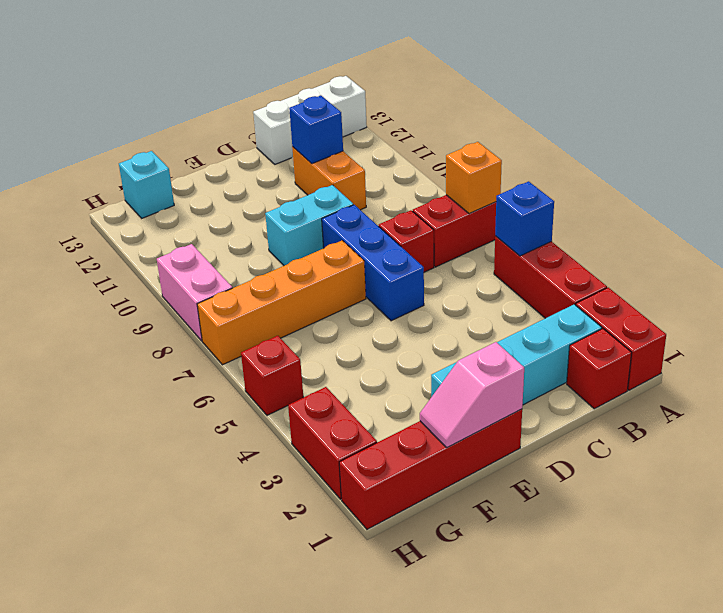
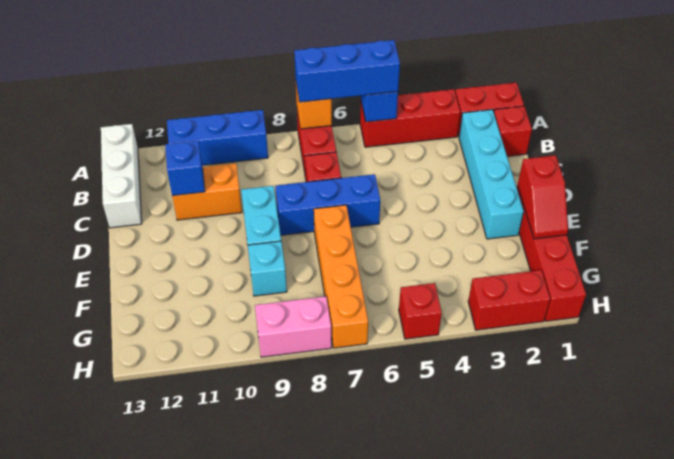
none -> blue brick A5:A7 level 3
none -> blue brick A9:A11 level 1
pink slope E1:F1 level 2 top E -> red slope E1:F1 level 2 top E
cyan brick G13 level 1 -> cyan brick F9 level 1

